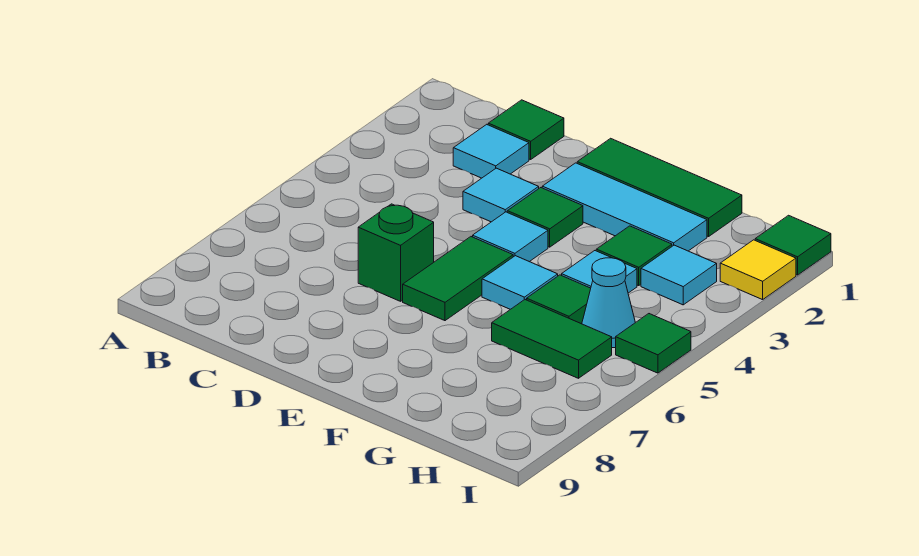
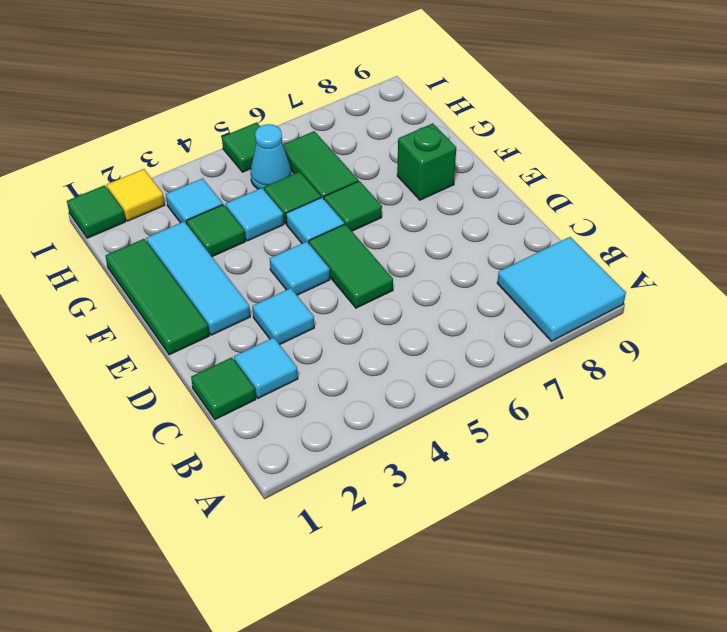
none -> cyan tile A8:B9 level 1
green brick D6 level 1 -> green brick F8 level 1
green tile E3 level 1 -> green tile F6 level 1
green tile E5:E6 level 1 -> green tile D5:E5 level 1

